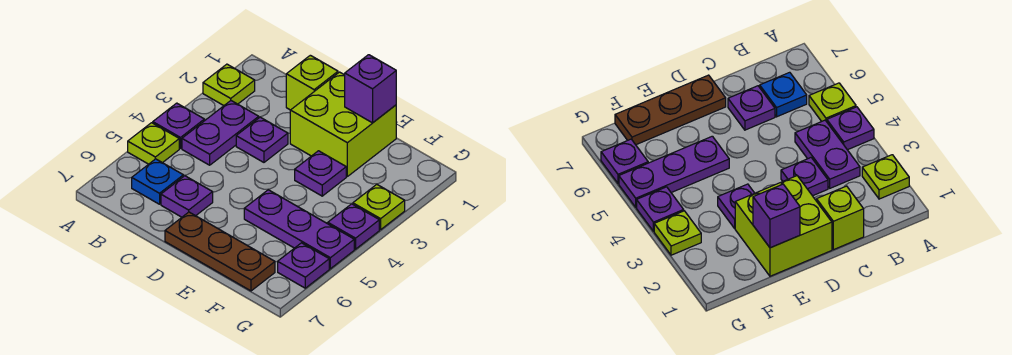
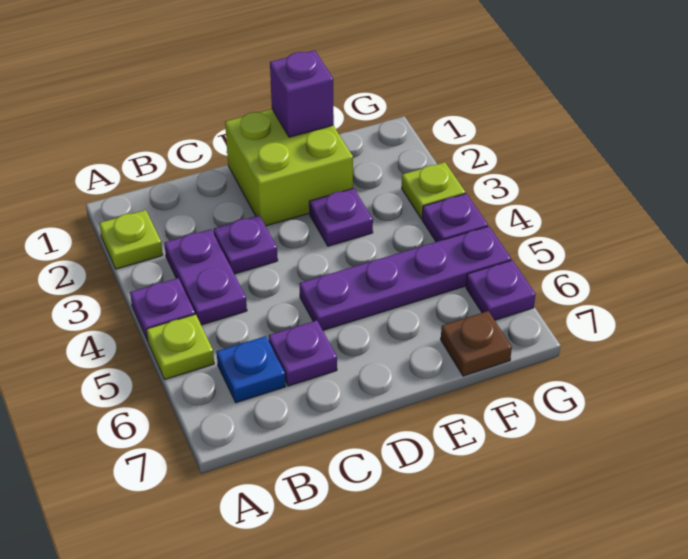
lime brick C1 level 1 -> none
brown plate D7:F7 level 1 -> brown plate F7 level 1
purple plate E5:G5 level 1 -> purple plate D5:G5 level 1

